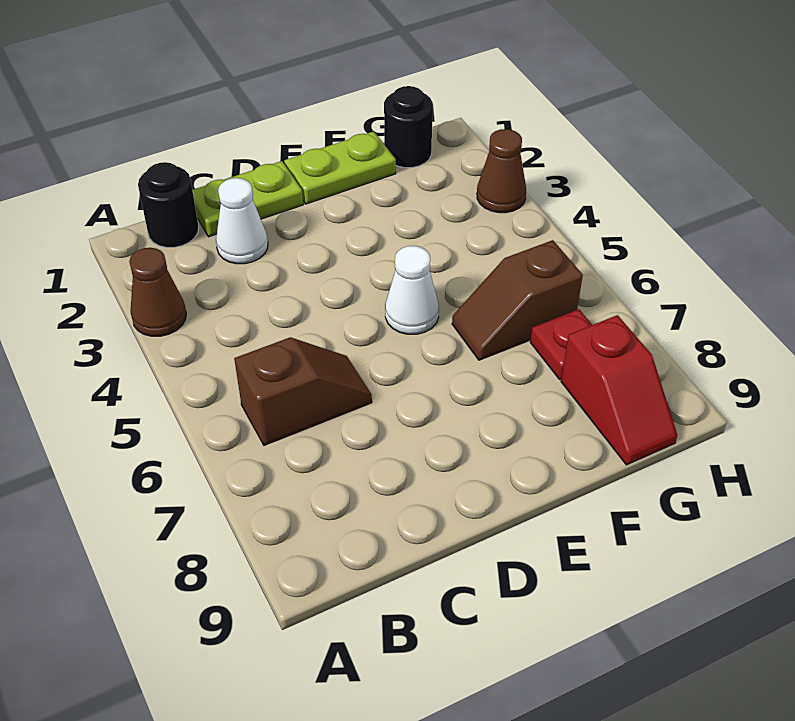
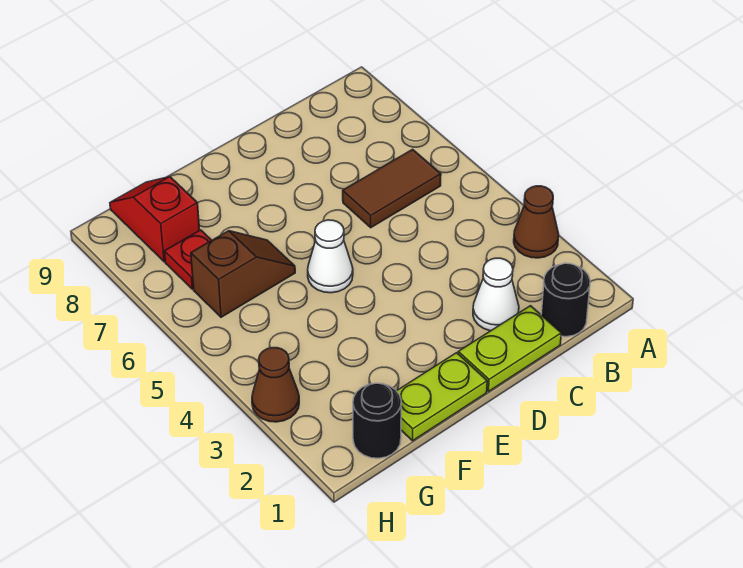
brown slope B6:C6 level 1 top B -> brown tile B6:C6 level 1

